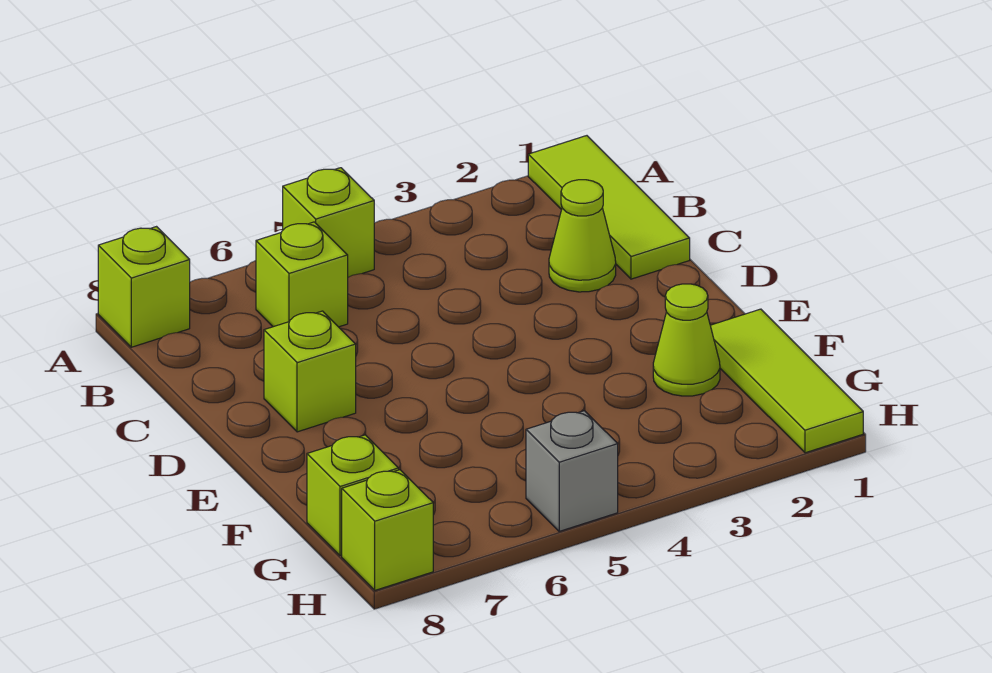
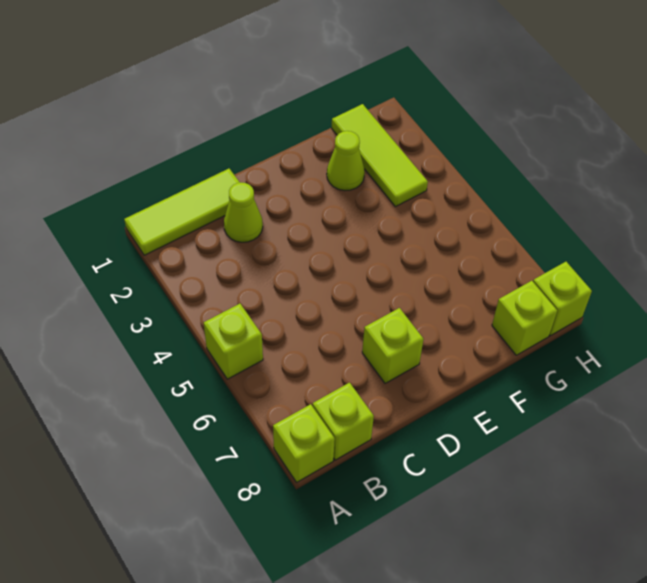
lime brick B6 level 1 -> lime brick B8 level 1
lime tile F1:H1 level 1 -> lime tile G1:G3 level 1
grey brick H5 level 1 -> none

